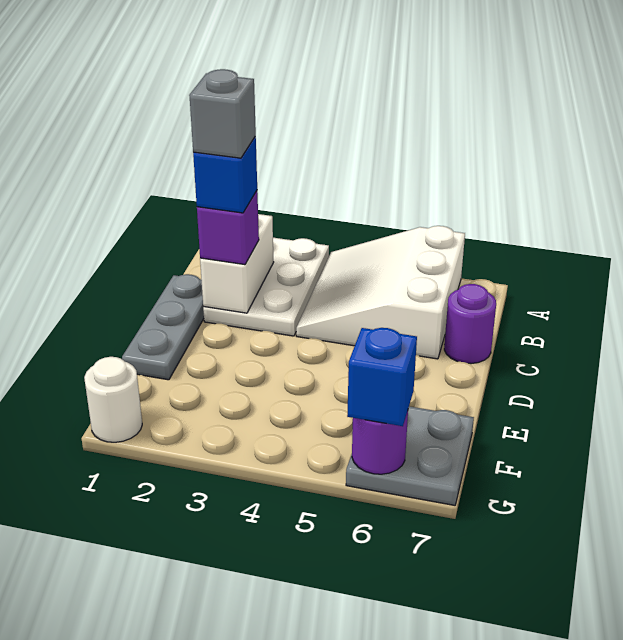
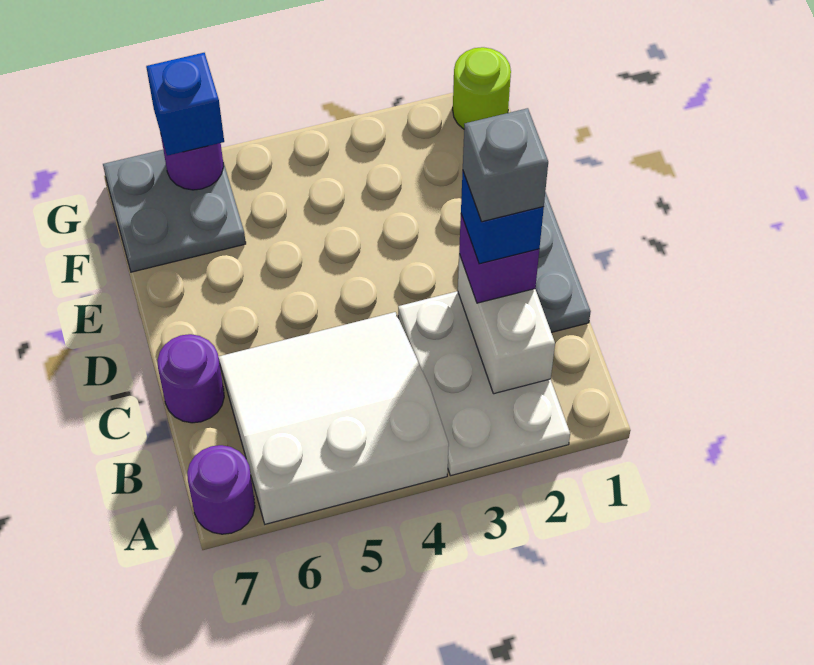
white slope A4:C6 level 1 top 6 -> white slope A4:C6 level 1 top A
none -> purple round brick A7 level 1
white round brick G1 level 1 -> lime round brick G1 level 1

